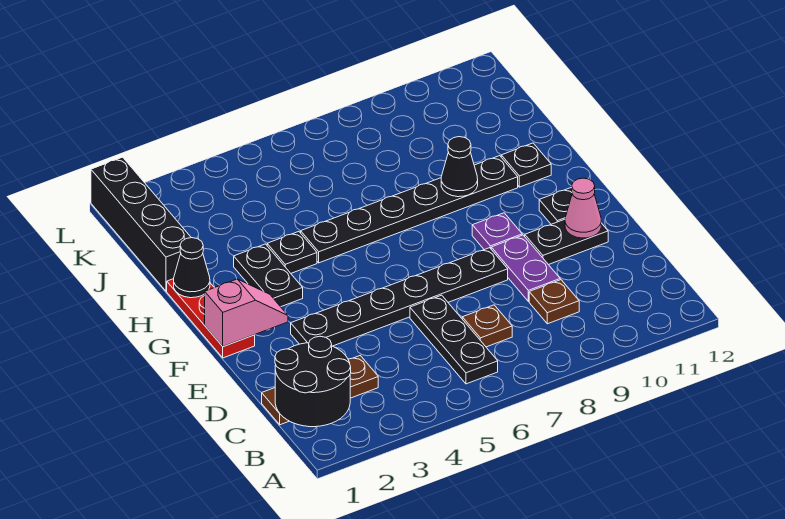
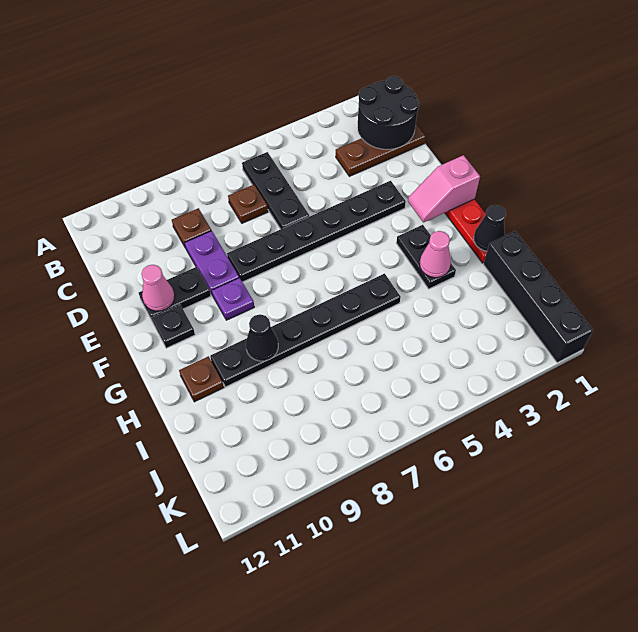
none -> pink cone H3 level 2
black plate H4 level 1 -> none
black plate H11 level 1 -> brown plate H11 level 1

